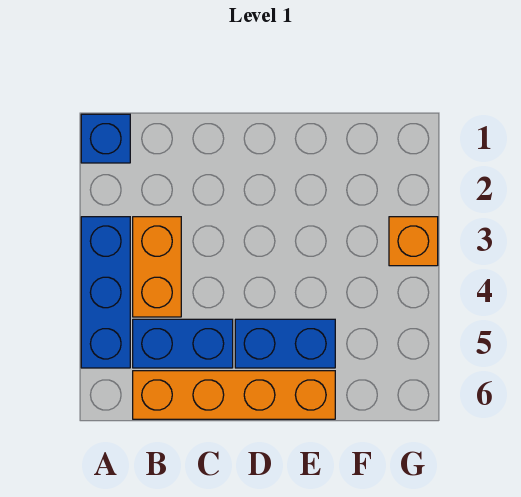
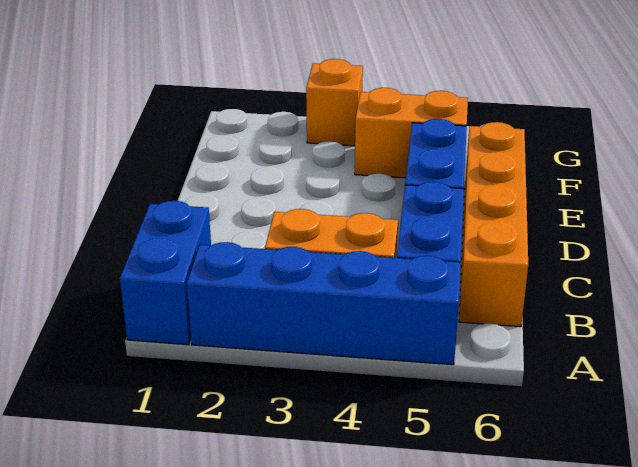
blue brick A1 level 1 -> blue brick A1:B1 level 1
blue brick A3:A5 level 1 -> blue brick A2:A5 level 1
none -> orange brick F4:F5 level 1

